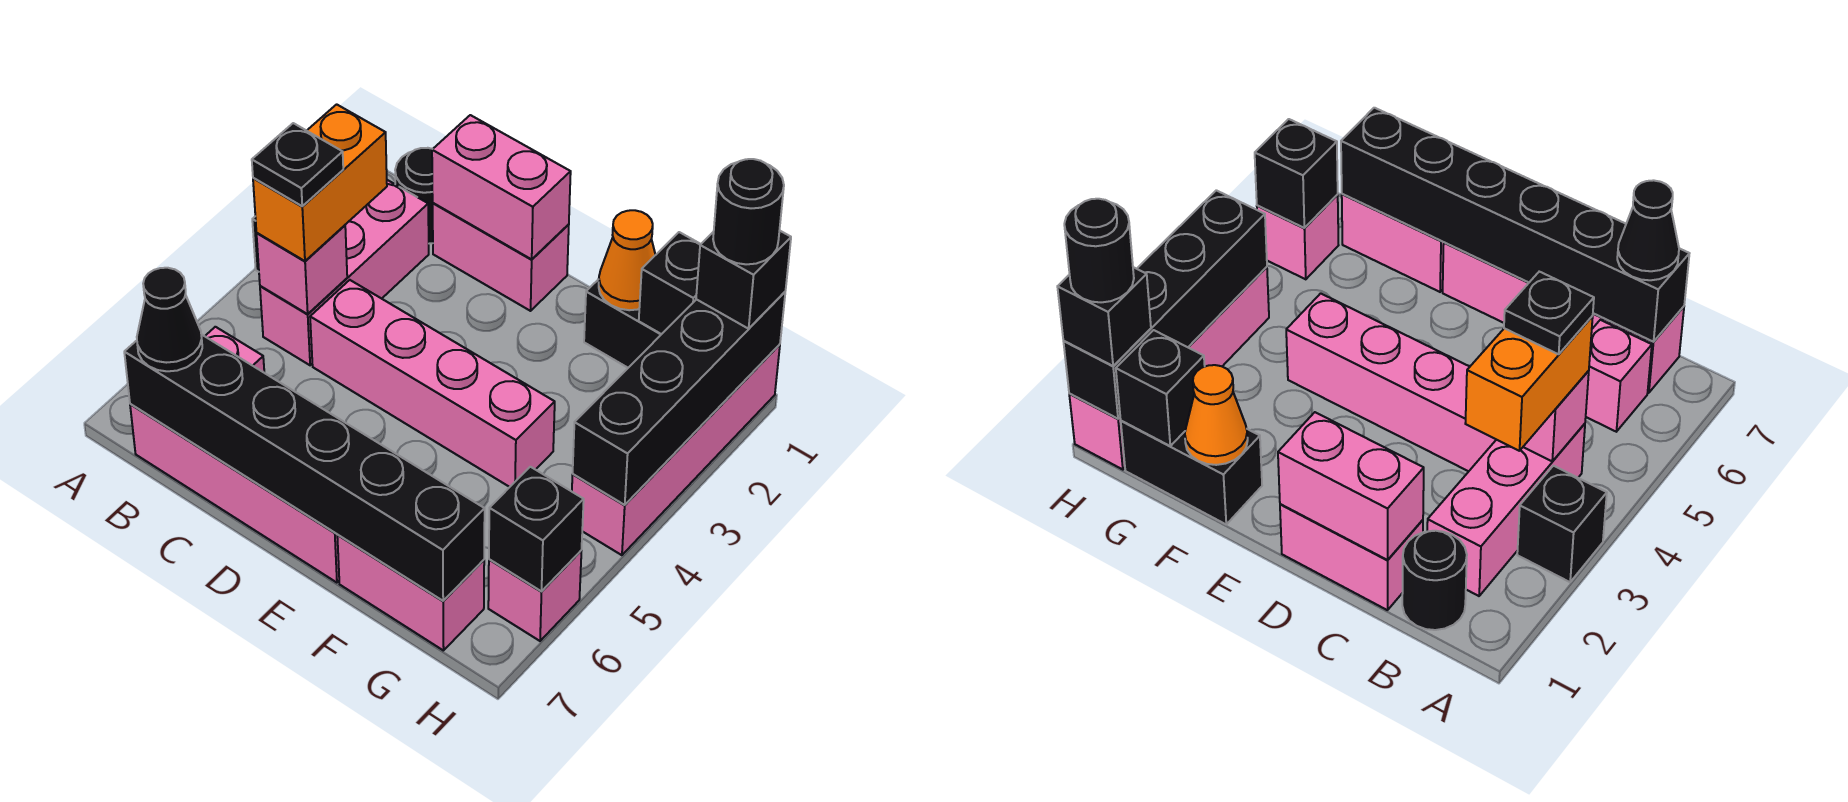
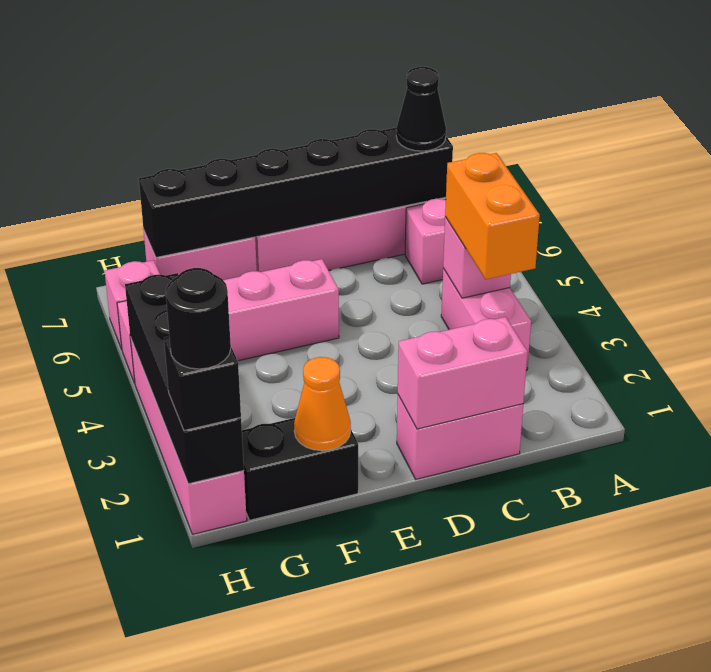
black brick A3 level 1 -> none
black round brick B1 level 1 -> none
pink brick B2:B4 level 1 -> pink brick B3:B4 level 1
black plate B4 level 4 -> none
pink brick C4:F4 level 1 -> pink brick E5:H5 level 1
black brick G1 level 2 -> none
black brick H6 level 2 -> none

